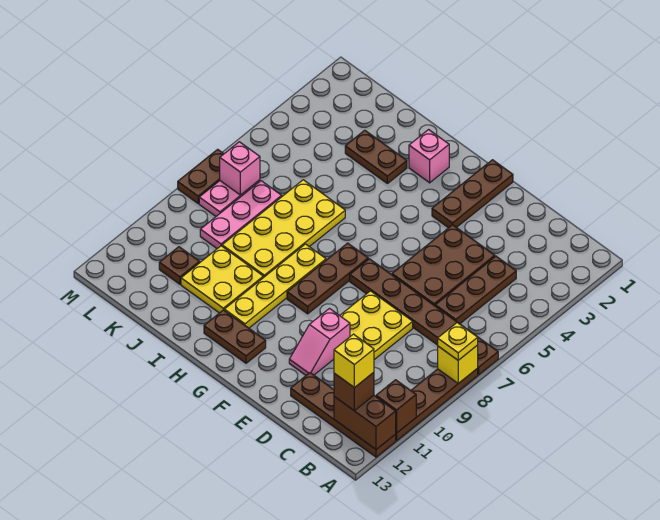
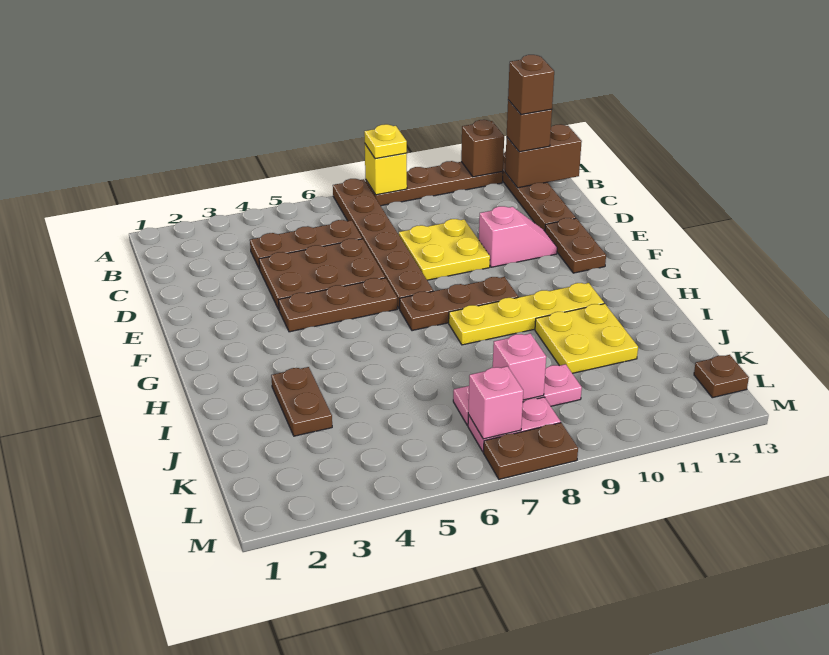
brown brick A12:B12 level 2 -> brown brick B12:B13 level 2
yellow brick B12 level 4 -> brown brick B12 level 4
brown plate F1:F3 level 1 -> brown plate F4:F6 level 1
brown plate G12:H12 level 1 -> brown plate E12:F12 level 1
pink brick H2 level 1 -> pink brick K8 level 2
yellow plate I6:J9 level 1 -> none
brown plate K11 level 1 -> brown plate L13 level 1

